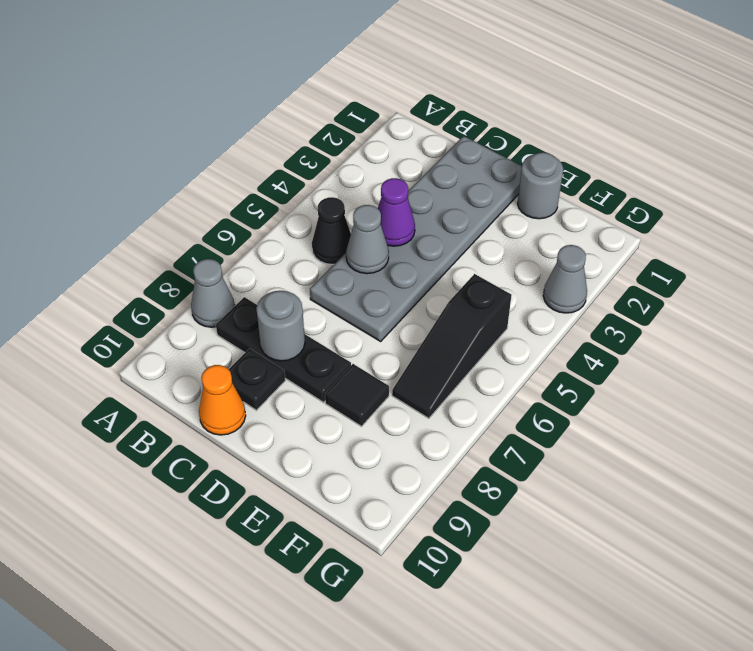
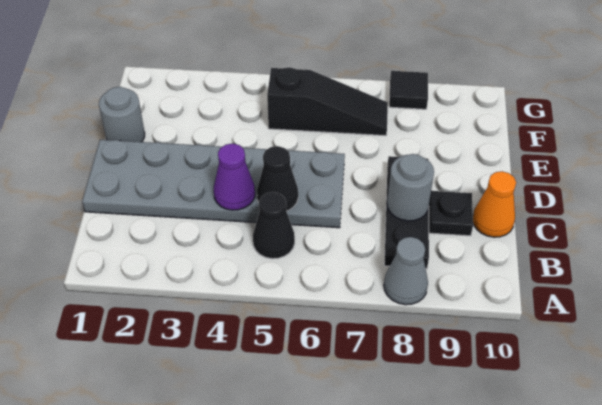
grey cone C5 level 2 -> black cone C5 level 2
black tile E8 level 1 -> black tile G8 level 1
grey cone G3 level 1 -> none

